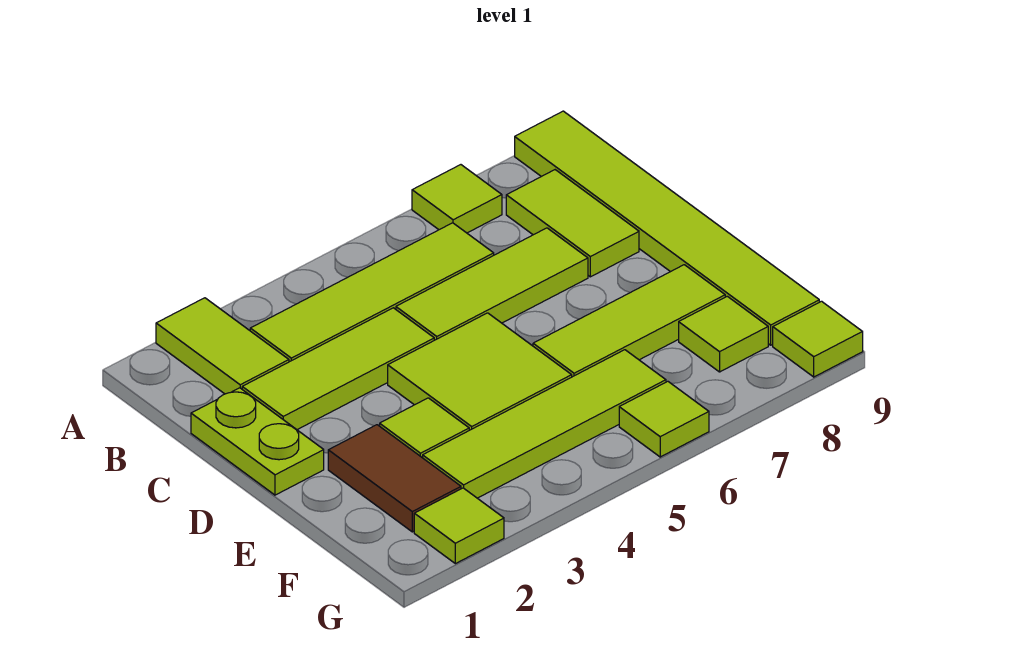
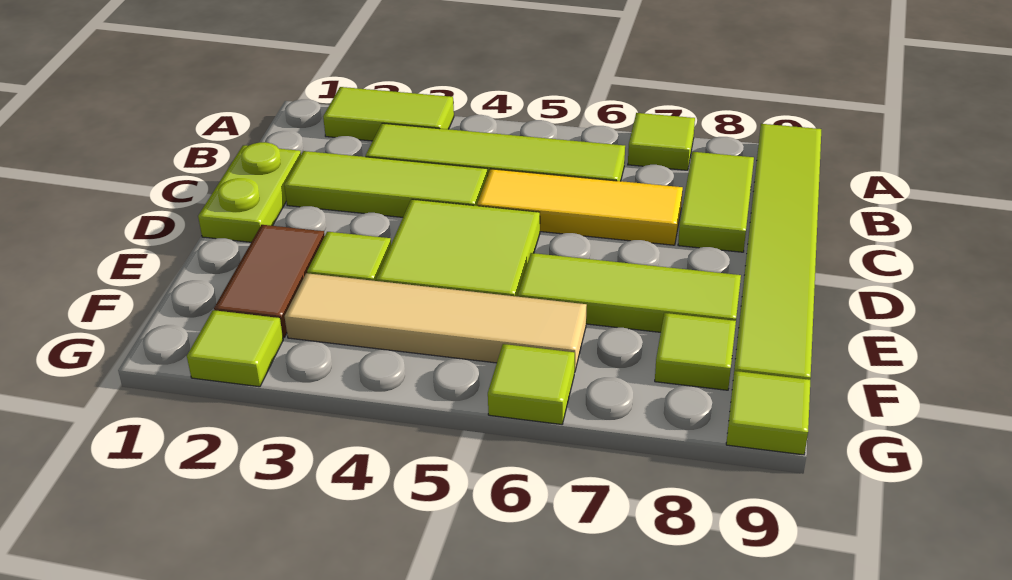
lime tile A2:B2 level 1 -> lime tile A2:A3 level 1
lime tile C5:C7 level 1 -> yellow tile C5:C7 level 1
lime tile F3:F6 level 1 -> tan tile F3:F6 level 1

